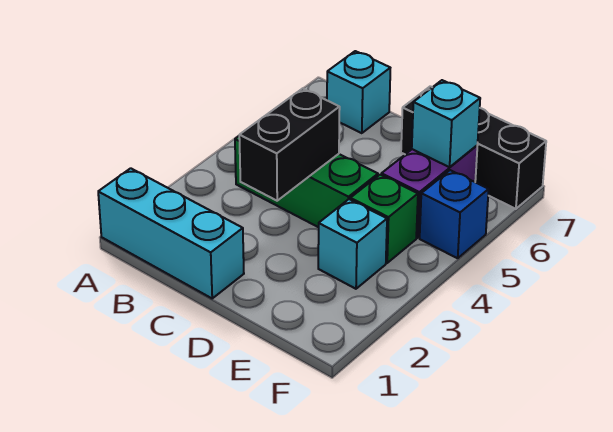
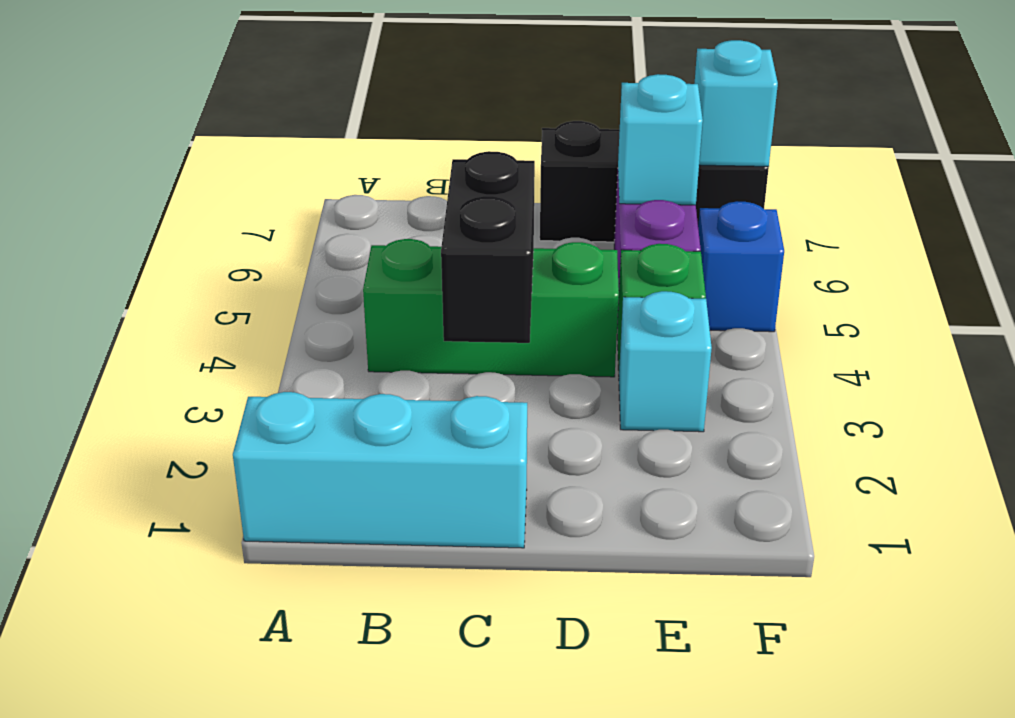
cyan brick B7 level 1 -> cyan brick F7 level 2

